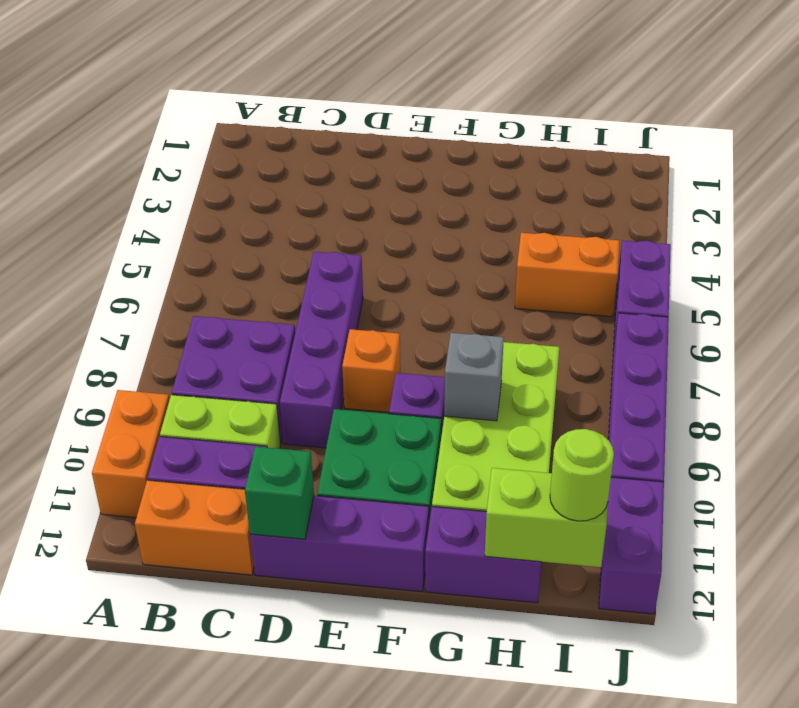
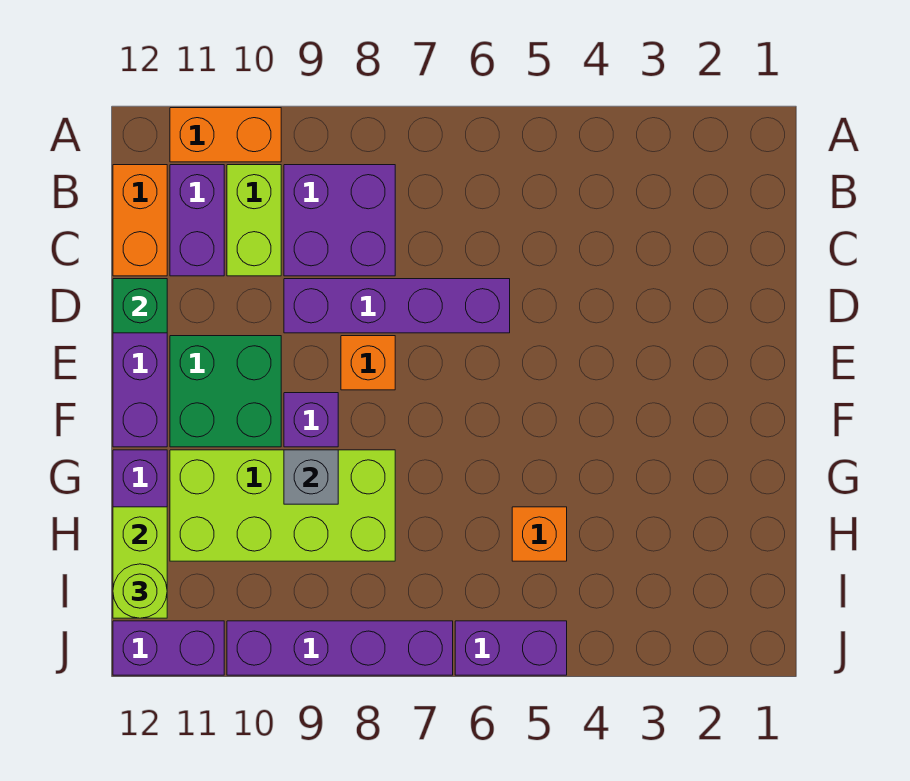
orange brick H5:I5 level 1 -> orange brick H5 level 1

